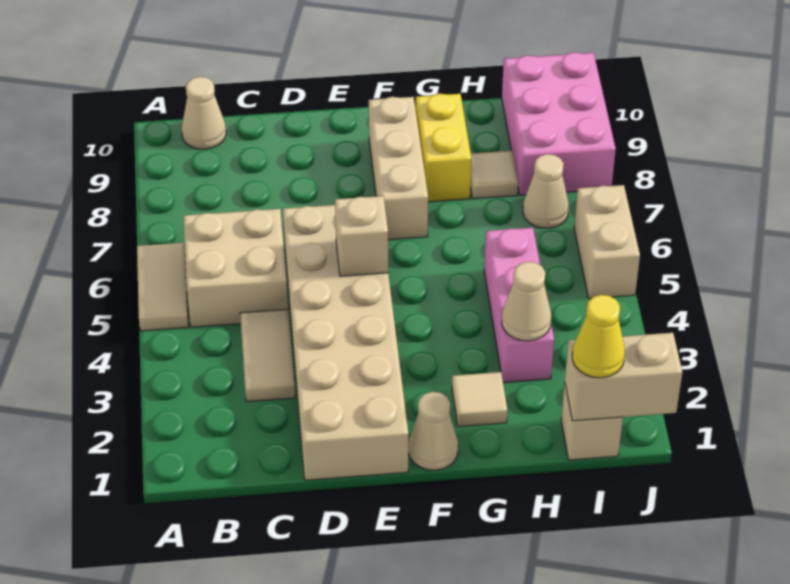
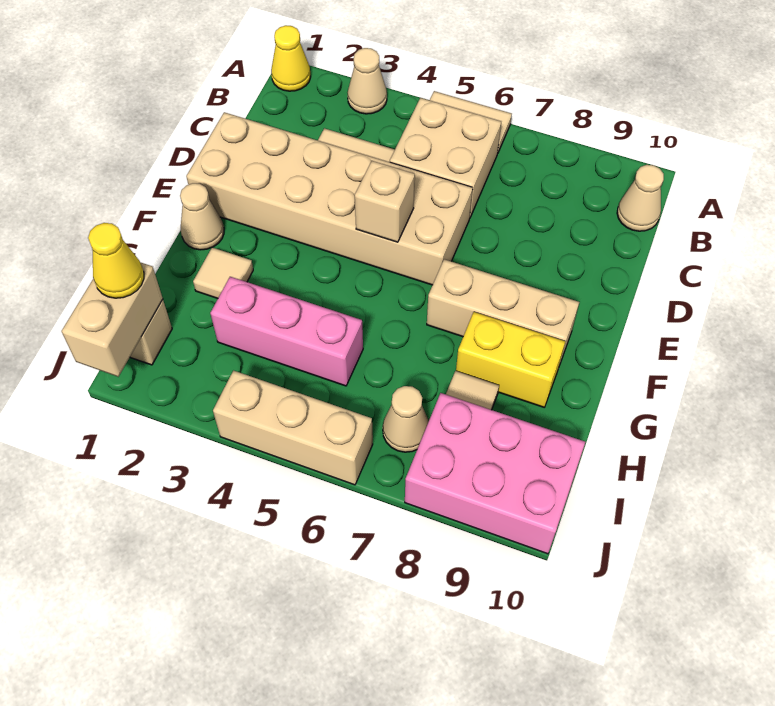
none -> yellow cone A1 level 1
tan cone H3 level 2 -> tan cone A3 level 1
tan brick J5:J6 level 1 -> tan brick J4:J6 level 1

